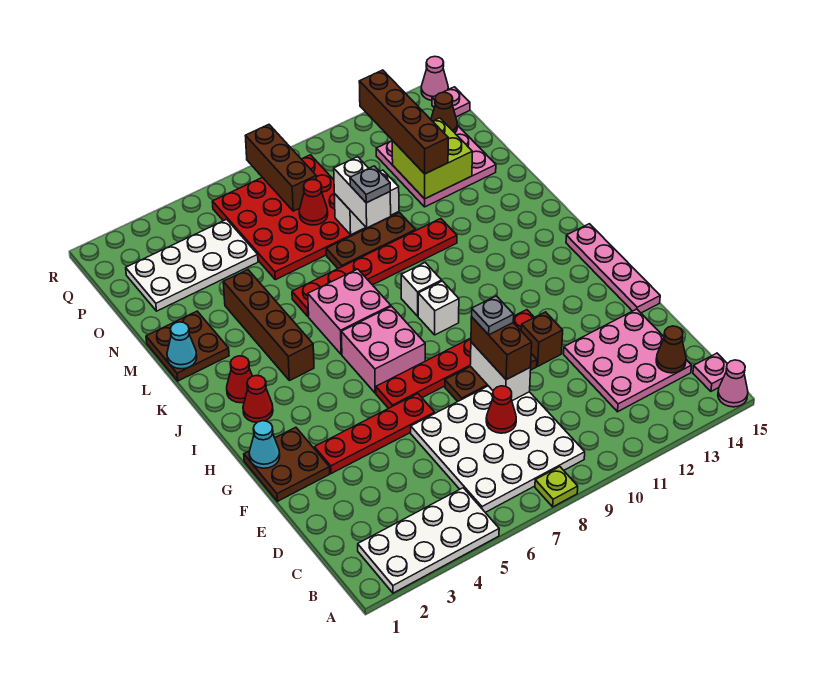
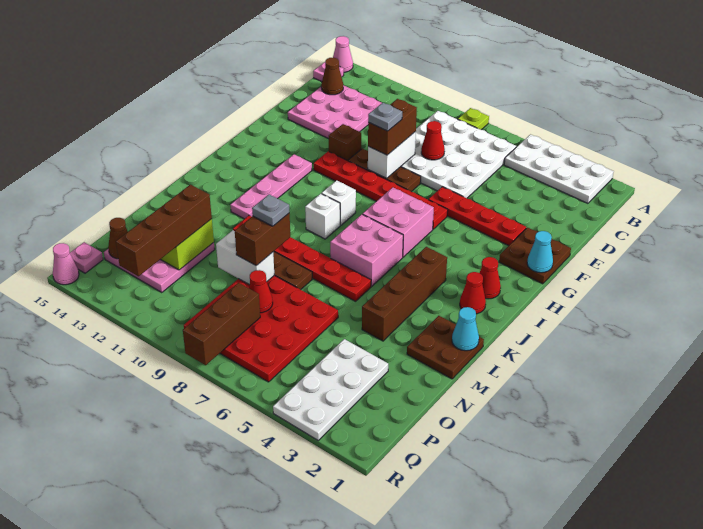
pink plate F15:I15 level 1 -> pink plate H12:K12 level 1
white brick M9:N9 level 3 -> brown brick M9:N9 level 3
white plate O2:P5 level 1 -> white plate O3:R4 level 1

